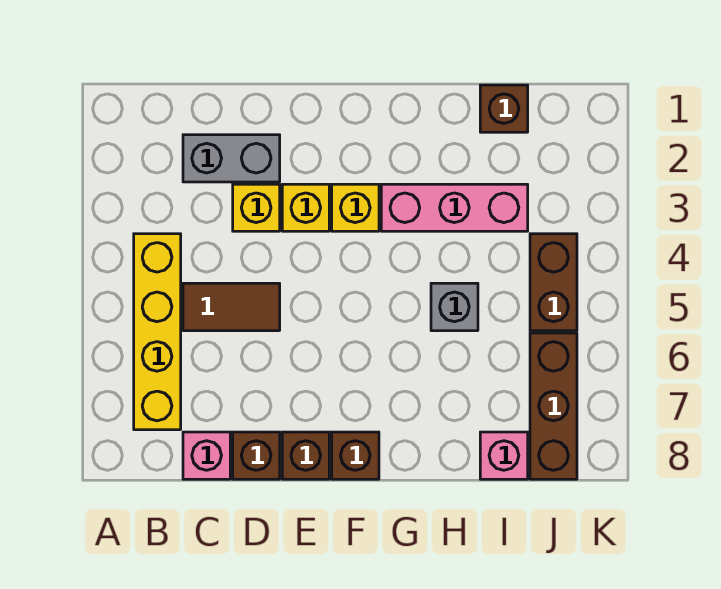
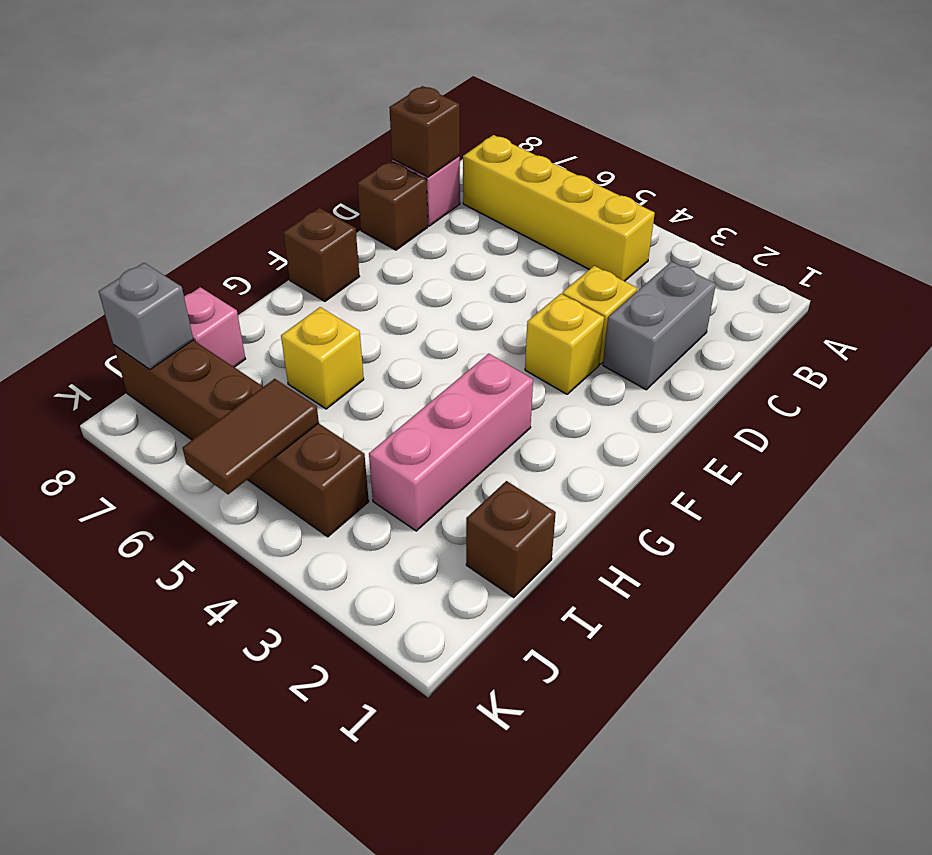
brown tile C5:D5 level 1 -> brown tile J5:K5 level 2
brown brick E8 level 1 -> brown brick C8 level 2
yellow brick F3 level 1 -> yellow brick H6 level 1
grey brick H5 level 1 -> grey brick J8 level 2

